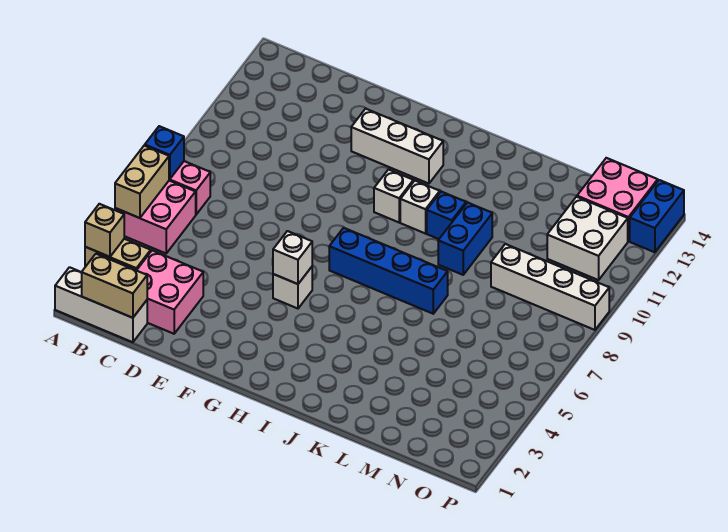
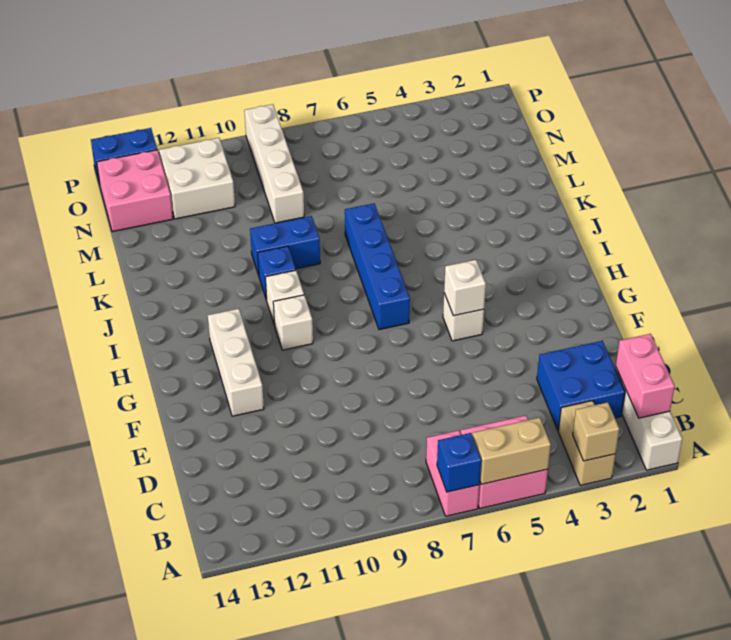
tan brick B1:C1 level 2 -> pink brick B1:C1 level 2
pink brick C2:D3 level 1 -> blue brick C2:D3 level 1

